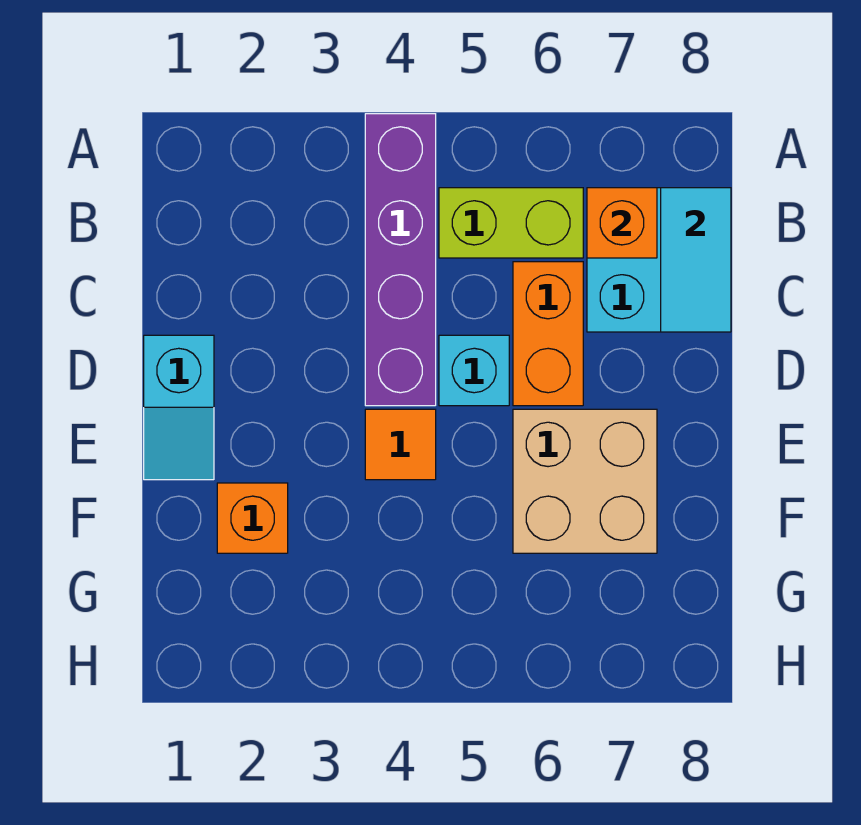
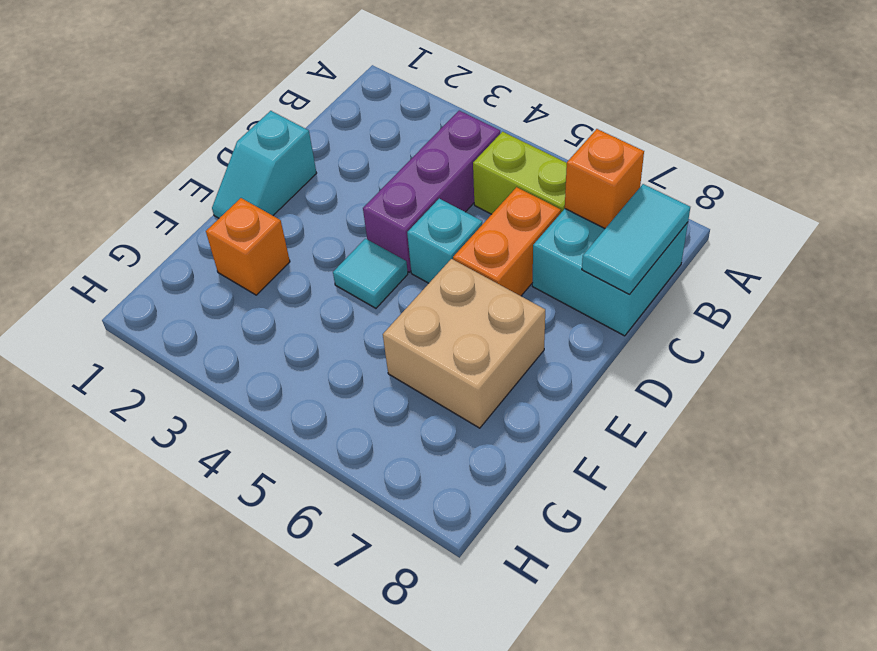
purple brick A4:D4 level 1 -> purple brick B4:D4 level 1
orange tile E4 level 1 -> cyan tile E4 level 1

